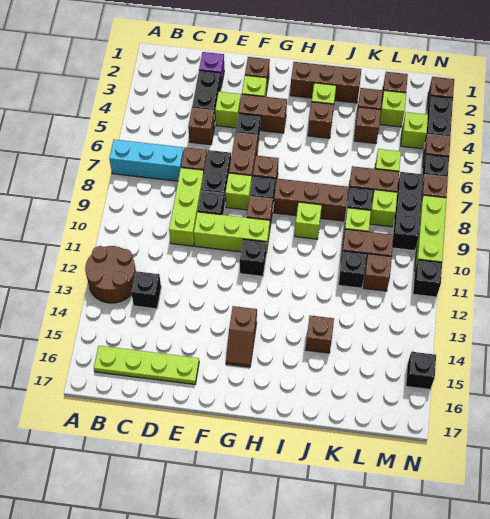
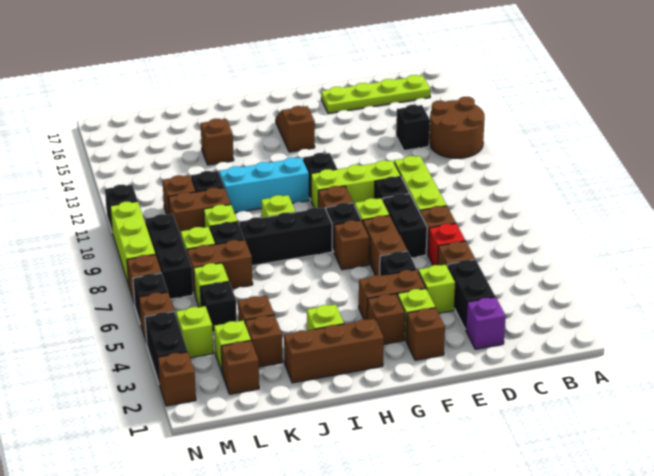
cyan brick A7:C7 level 1 -> cyan brick H11:J11 level 1
none -> red brick D6 level 1
brown brick H8:J8 level 1 -> black brick H8:J8 level 1
brown brick I4 level 1 -> brown brick G3 level 1
black brick N15 level 1 -> black brick L5 level 1

